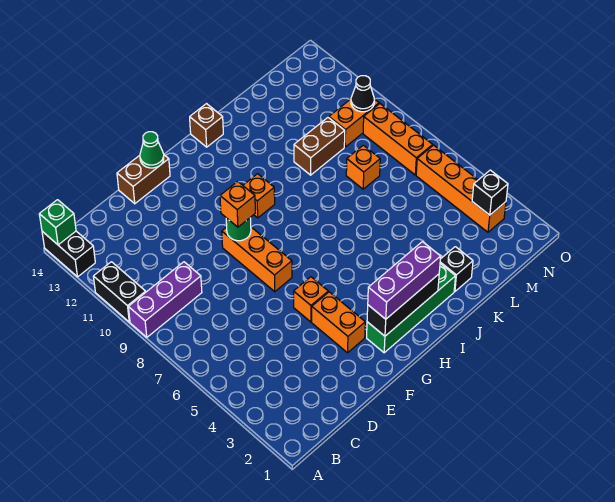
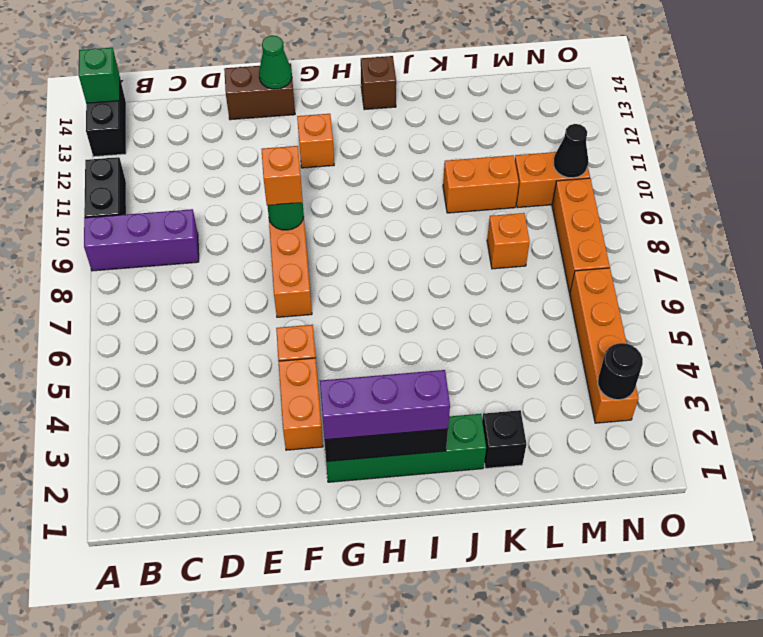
orange brick H10 level 1 -> orange brick G12 level 1
brown brick K10:L10 level 1 -> orange brick K10:L10 level 1
black brick N3 level 2 -> black round brick N3 level 2

